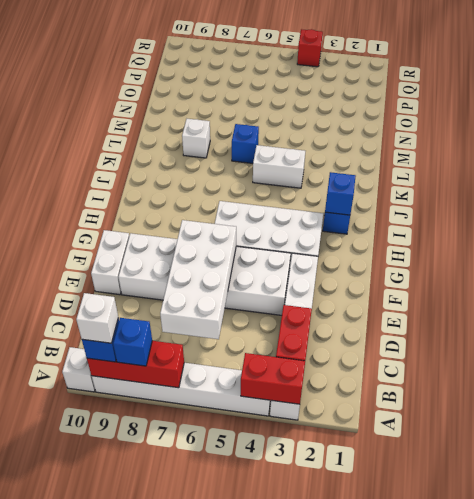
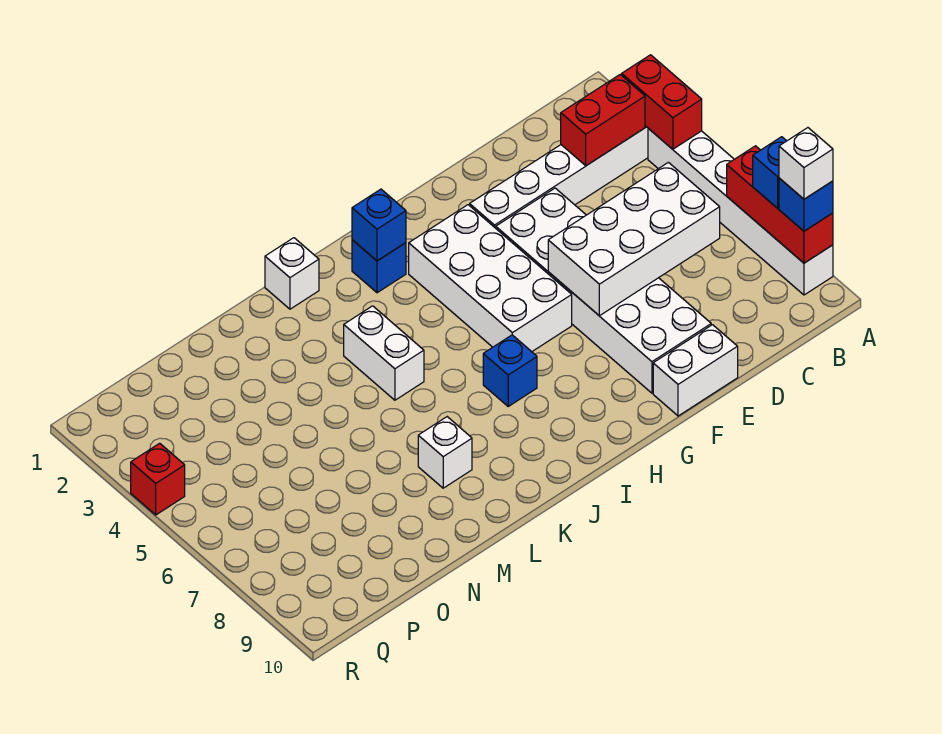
white brick A10 level 1 -> white brick K1 level 1
blue brick L6 level 1 -> blue brick I7 level 1

